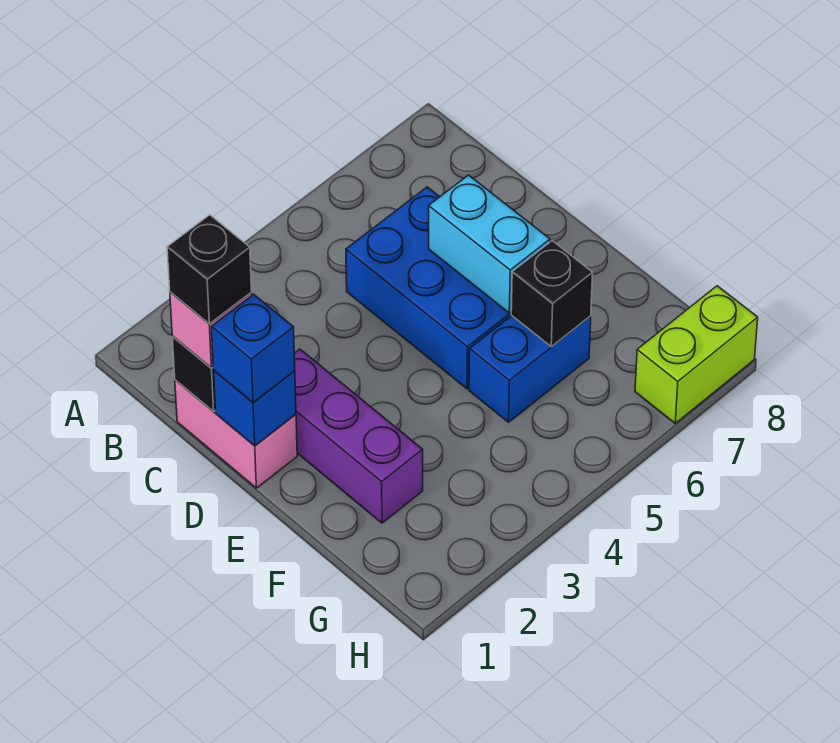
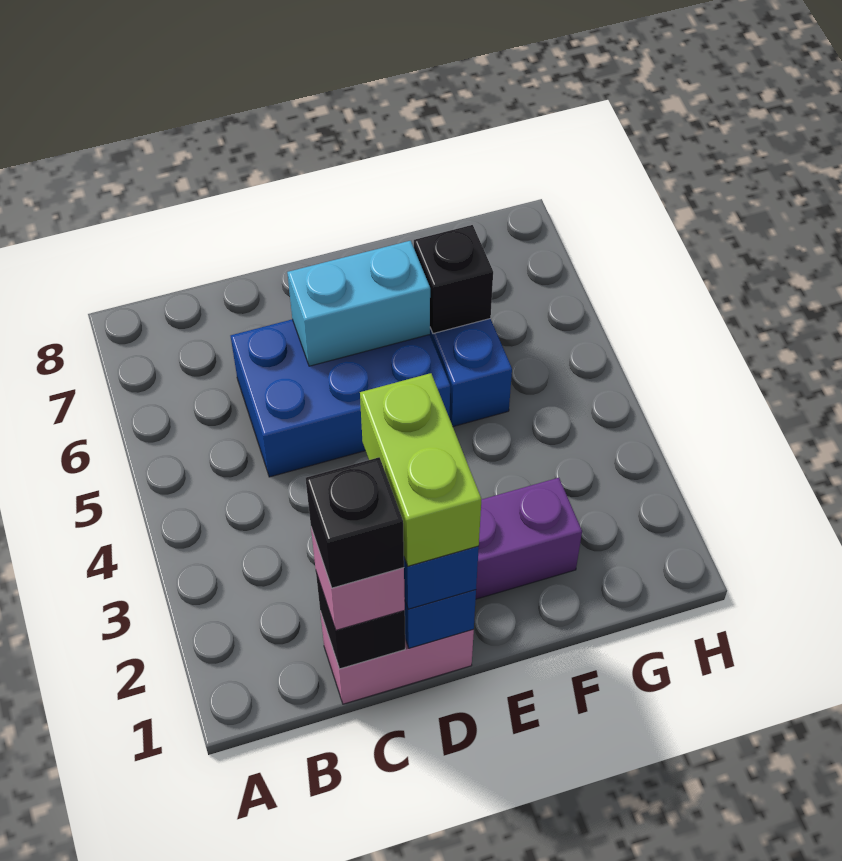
lime brick H7:H8 level 1 -> lime brick D1:D2 level 4

